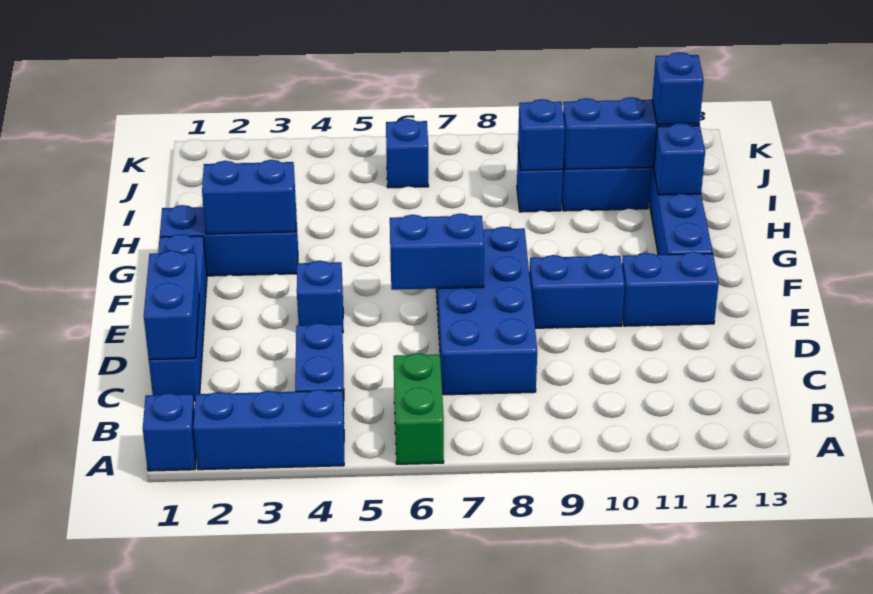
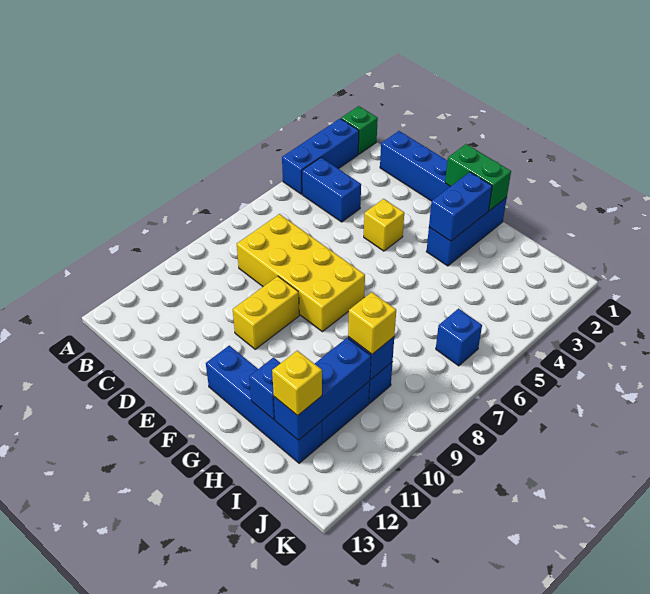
blue brick A1 level 1 -> green brick A1 level 1
green brick A6:B6 level 1 -> green brick F1:G1 level 2
blue brick C1:D1 level 2 -> none
blue brick C7:F8 level 1 -> yellow brick C7:F8 level 1
blue brick E4 level 1 -> yellow brick E4 level 1
blue brick E6:E7 level 2 -> none
blue brick E9:E10 level 1 -> yellow brick E9:E10 level 1
blue brick E11:E12 level 1 -> none
none -> yellow brick I9 level 3
blue brick I12 level 3 -> yellow brick I12 level 3

